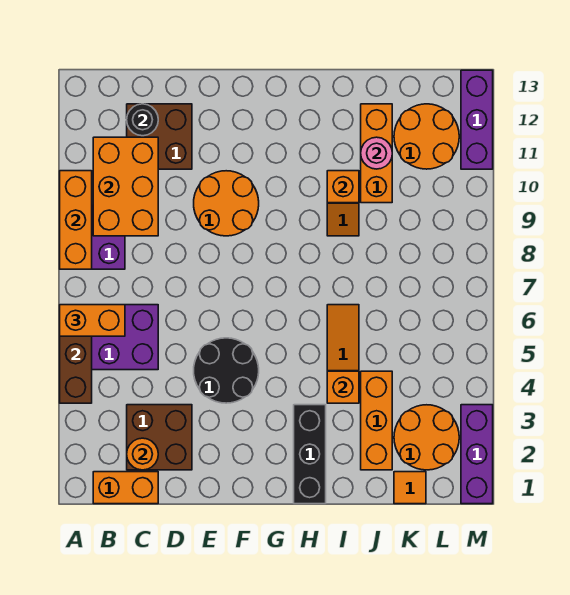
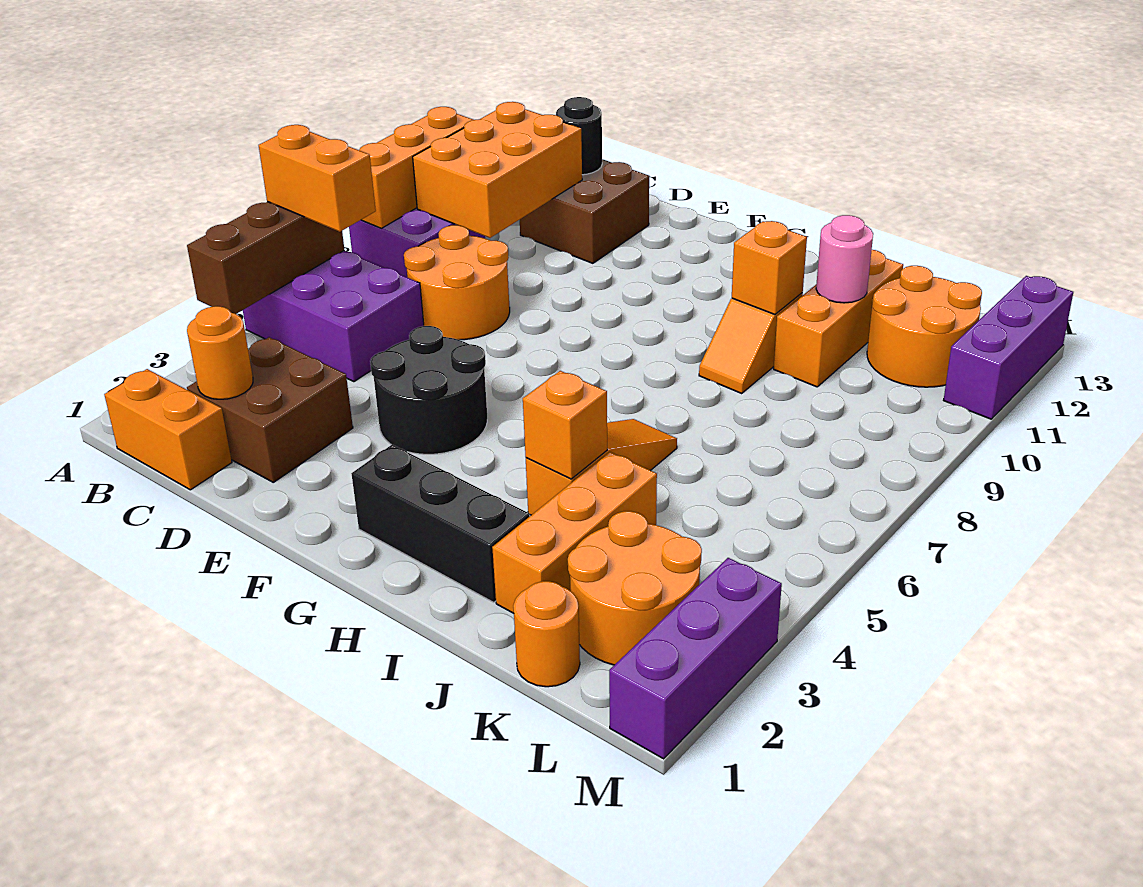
orange round brick E9:F10 level 1 -> orange round brick C7:D8 level 1
black brick H1:H3 level 1 -> black brick G2:I2 level 1
orange tile K1 level 1 -> orange round brick K1 level 1

